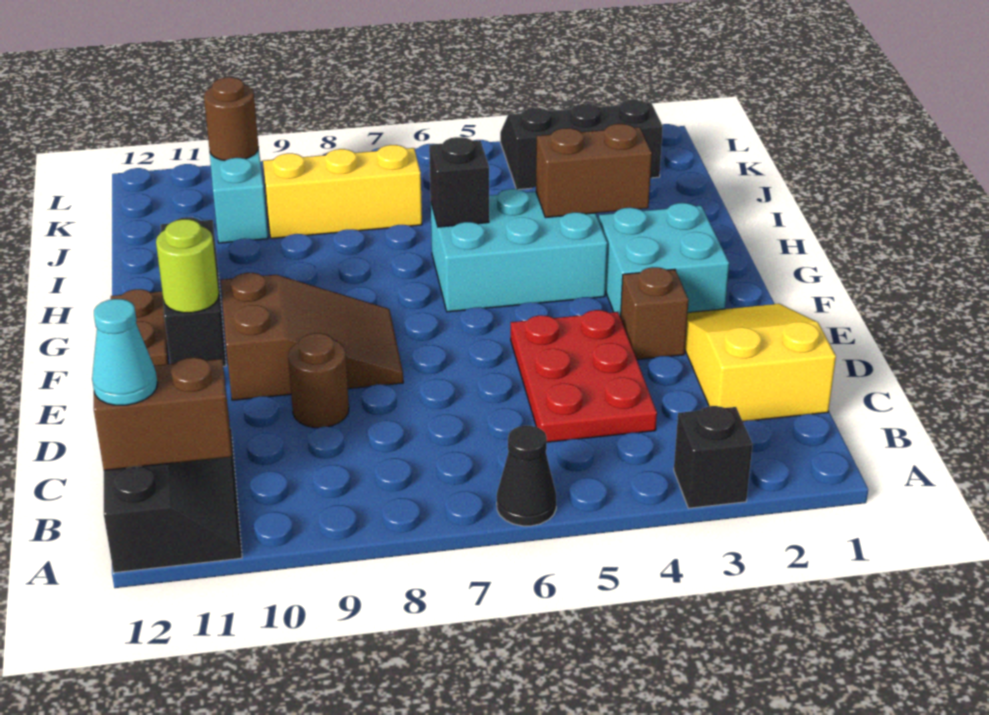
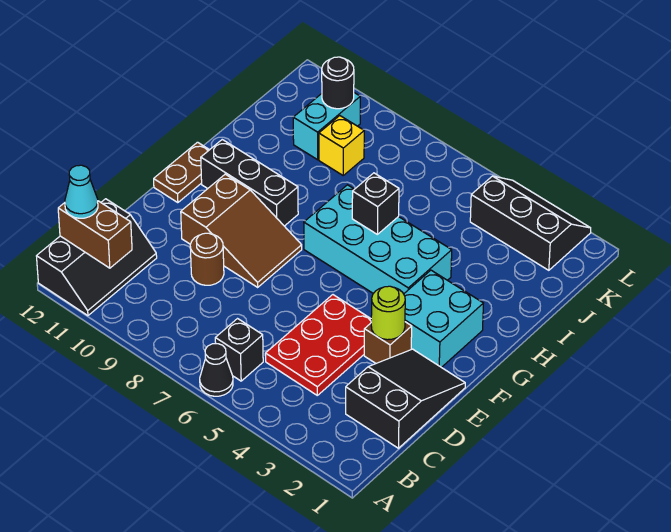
black brick A3 level 1 -> black brick B6 level 1
yellow slope C1:E2 level 1 top C -> black slope C1:E2 level 1 top C
black brick F11:H11 level 1 -> black brick G9:G11 level 1
lime round brick F11 level 2 -> lime round brick E3 level 2
cyan brick G4:H6 level 1 -> cyan brick G4:H7 level 1
brown brick H3:H4 level 2 -> none
yellow brick J7:J9 level 1 -> yellow brick J9 level 1
brown round brick K10 level 2 -> black round brick K10 level 2

